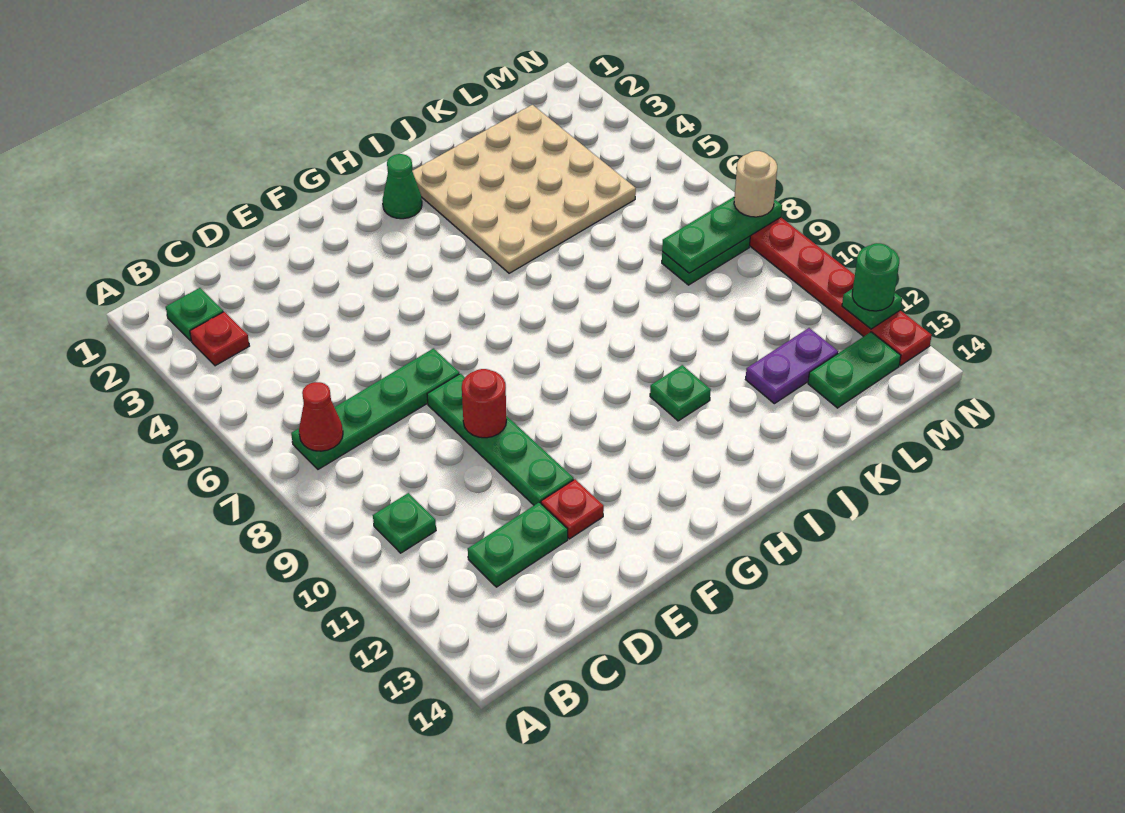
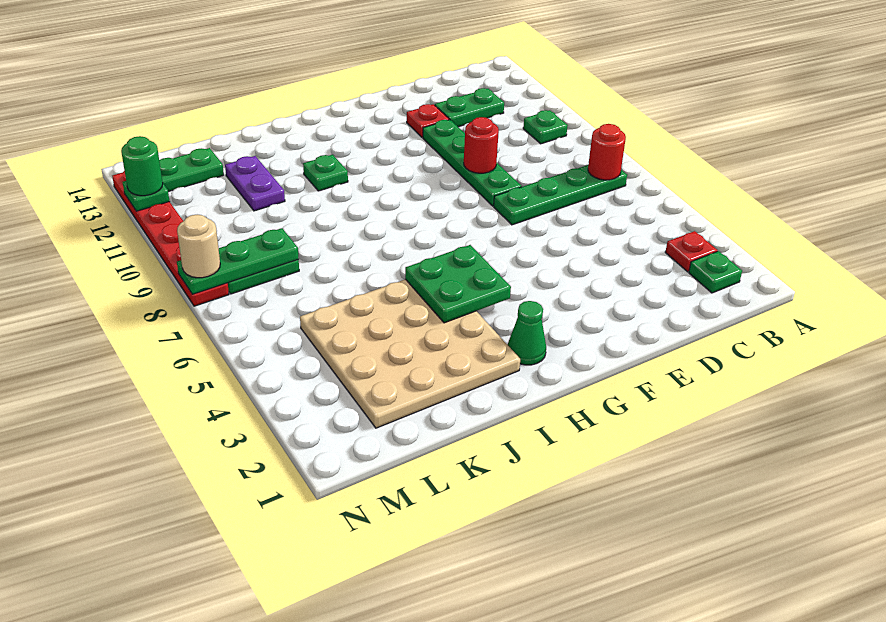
red cone B7 level 2 -> red round brick B7 level 2
none -> green plate H4:I5 level 2
purple plate K12:L12 level 1 -> purple plate K11:K12 level 1

